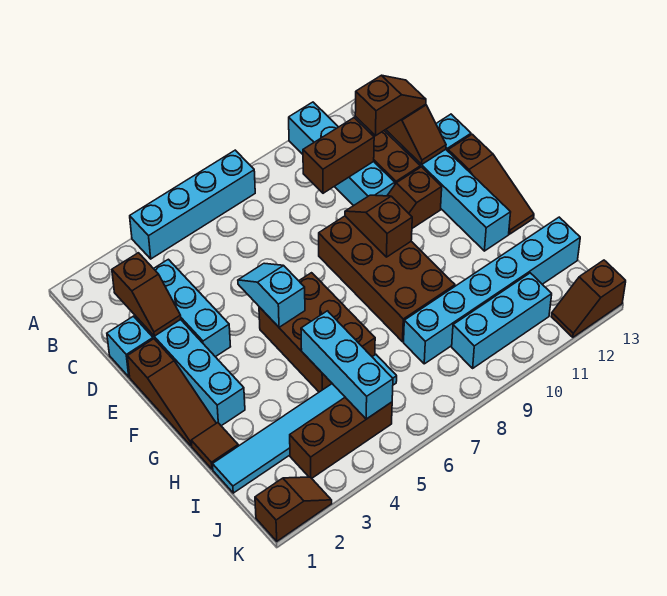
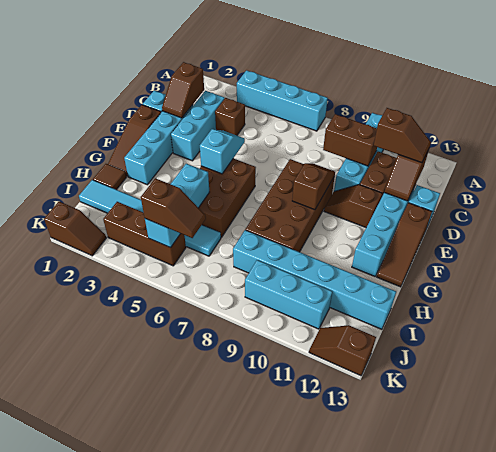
none -> brown brick C4 level 1
none -> brown slope J5:J6 level 3 top 5

